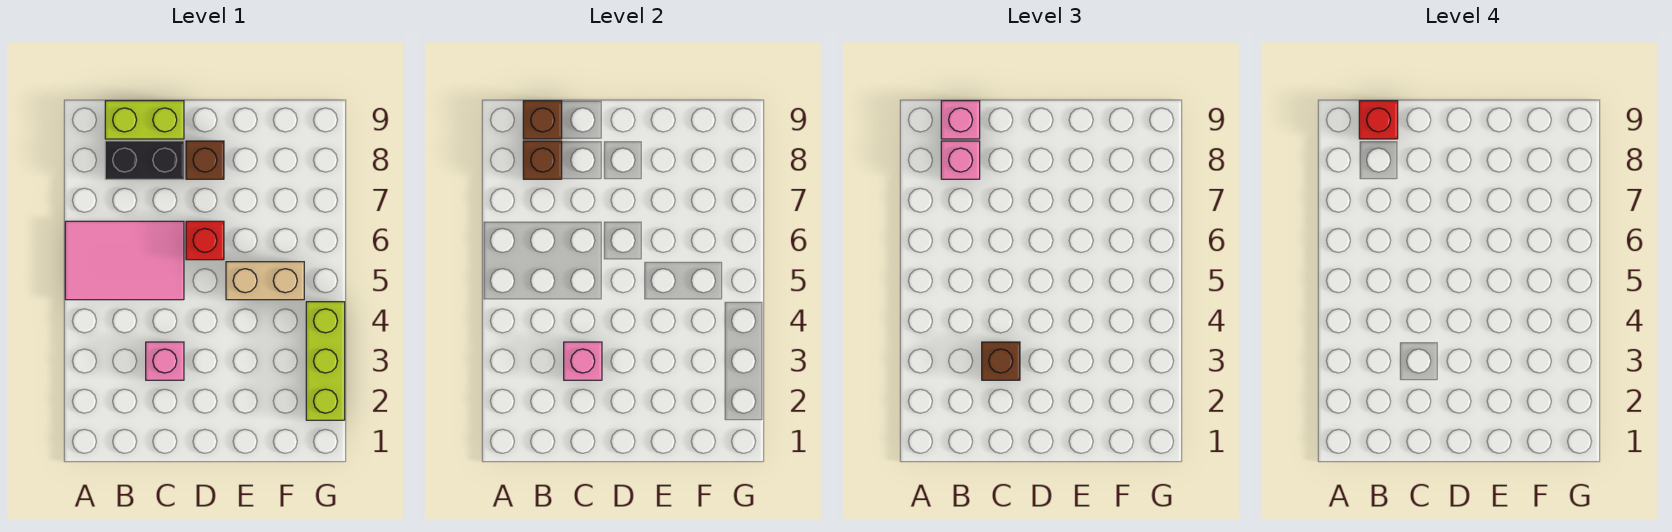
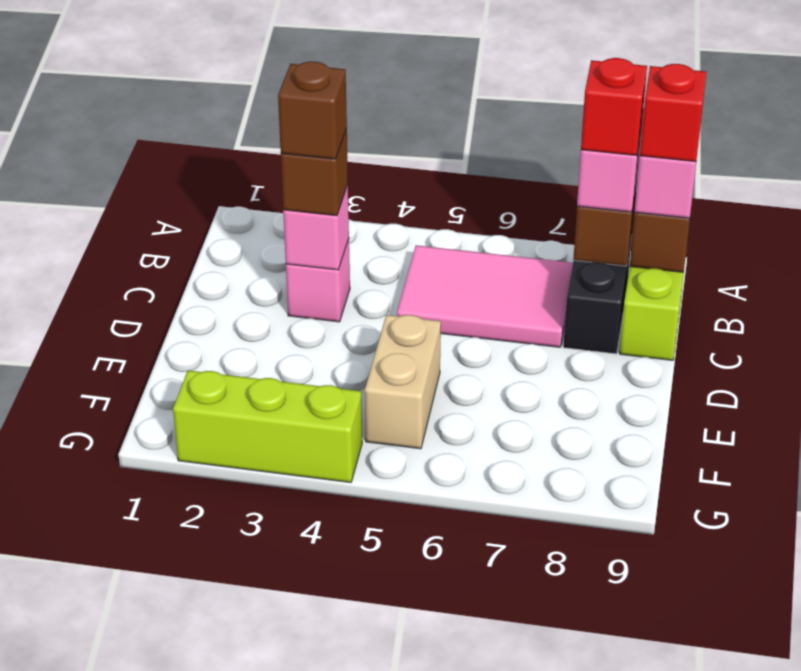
pink tile A5:C6 level 1 -> pink tile B5:C7 level 1
red brick D6 level 1 -> red brick B8 level 4
brown brick D8 level 1 -> brown brick C3 level 4

